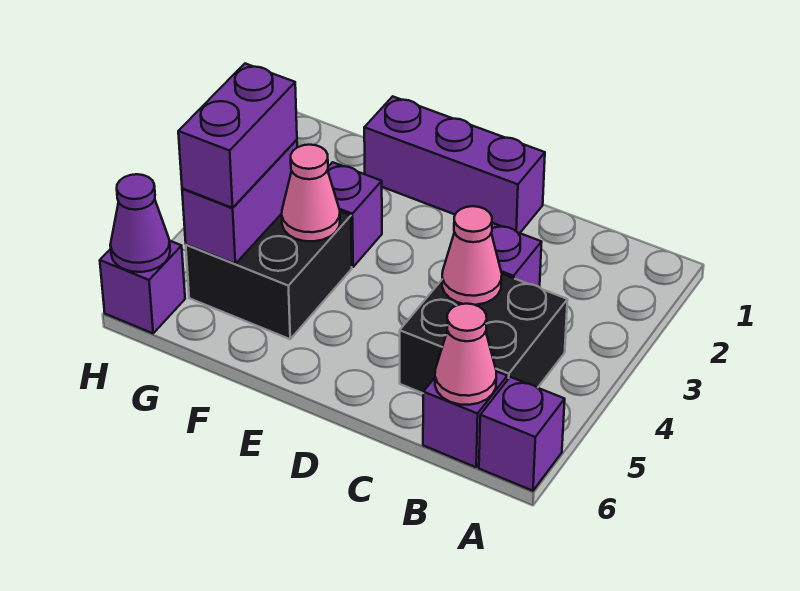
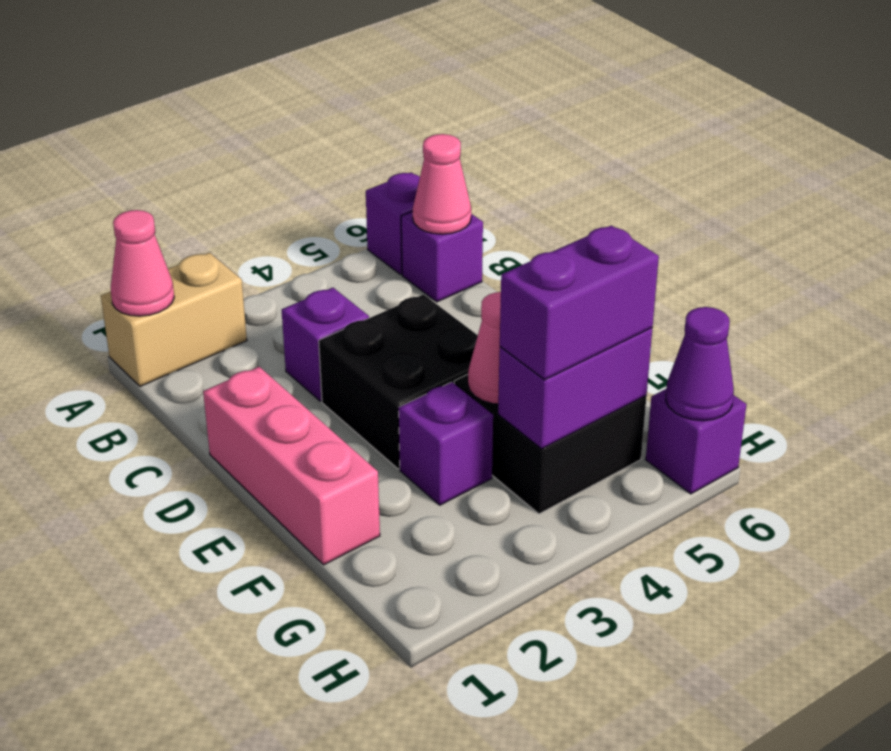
none -> tan brick A1:A2 level 1
black brick B4:C5 level 1 -> black brick D3:E4 level 1
pink cone C4 level 2 -> pink cone A1 level 2
purple brick D1:F1 level 1 -> pink brick D1:F1 level 1

